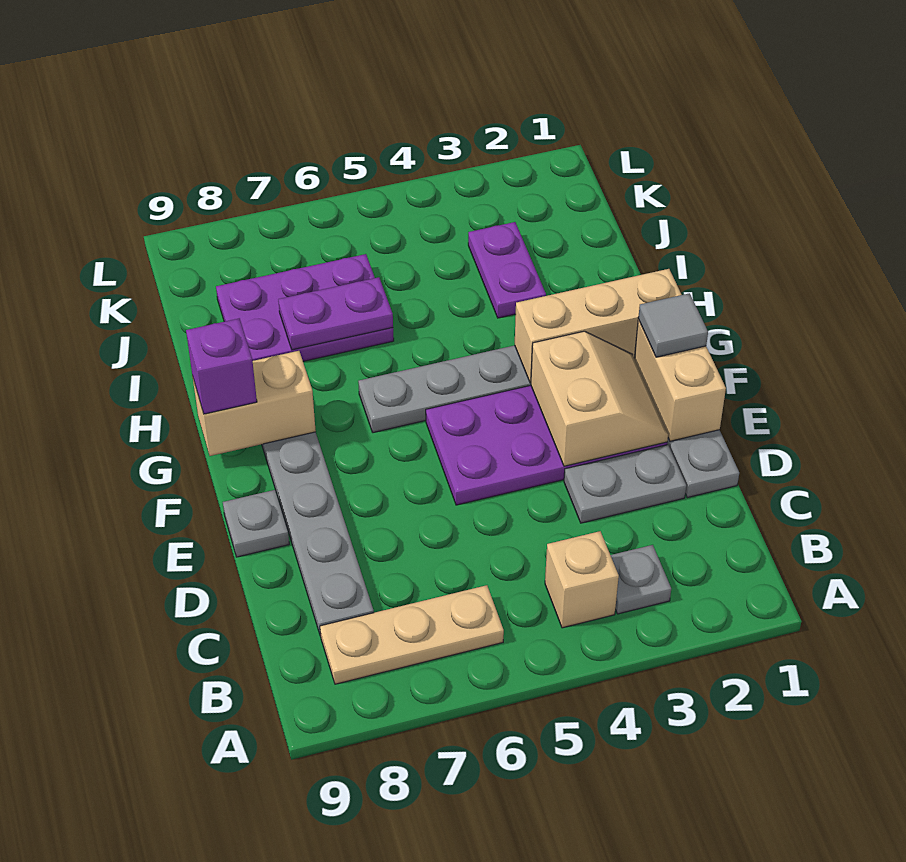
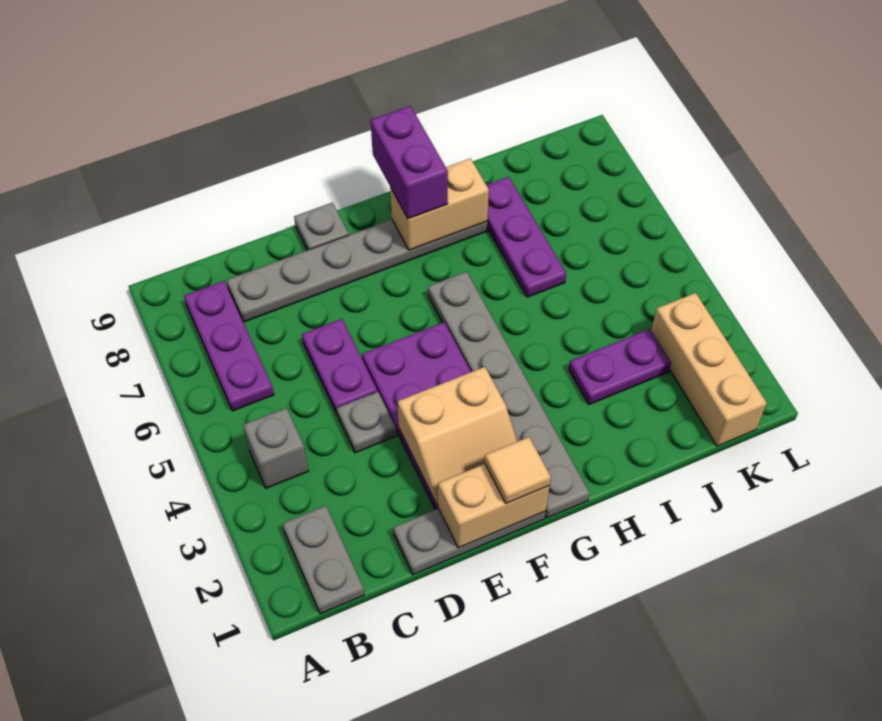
grey plate B3 level 1 -> grey plate D4 level 1
tan brick B4 level 1 -> grey brick B4 level 1
tan plate B6:B8 level 1 -> purple plate B6:B8 level 1
grey plate D2:D3 level 1 -> grey plate B1:B2 level 1
grey tile F1 level 3 -> tan tile F1 level 3
tan brick G1:G3 level 2 -> tan brick K1:K3 level 1
tan brick G8:G9 level 2 -> tan brick G8:H8 level 2
purple brick G9 level 3 -> purple brick G8:G9 level 3
purple plate I6:J8 level 1 -> purple plate I6:I8 level 1
purple plate I6:I7 level 2 -> purple plate D5:D6 level 1

